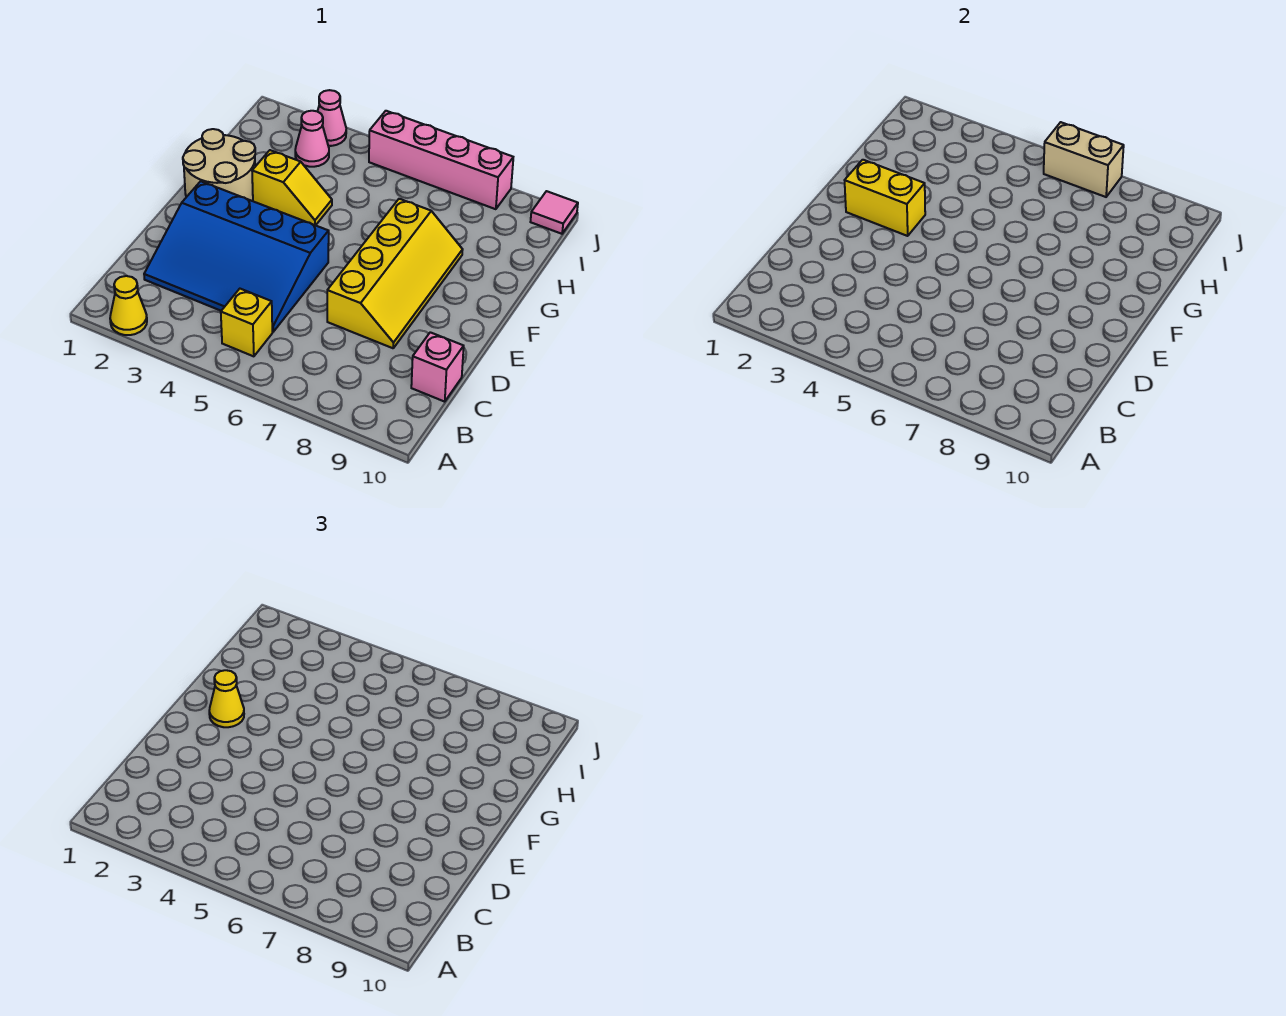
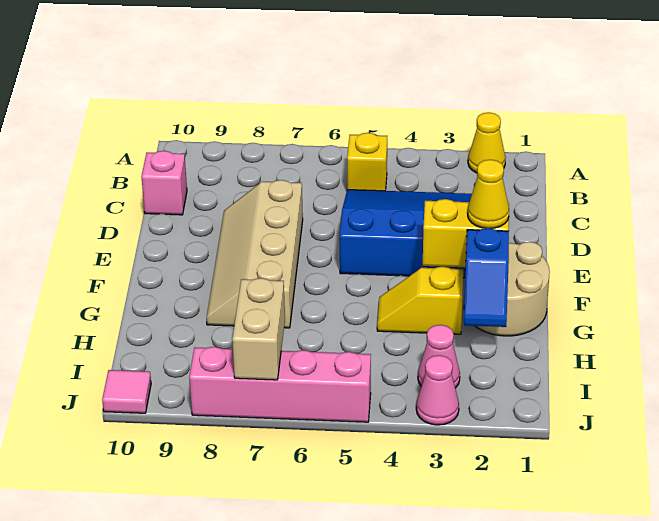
yellow slope D7:G8 level 1 top 7 -> tan slope D7:G8 level 1 top 7
none -> blue slope G2:H2 level 2 top G
tan brick J6:J7 level 2 -> tan brick I7:J7 level 2

